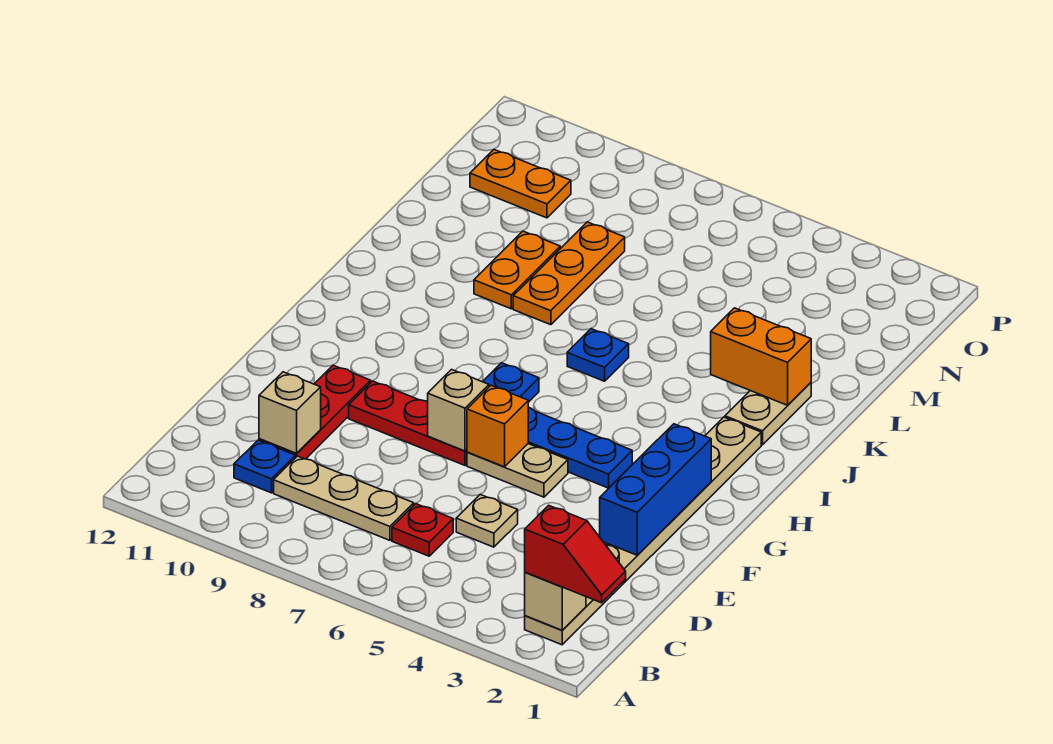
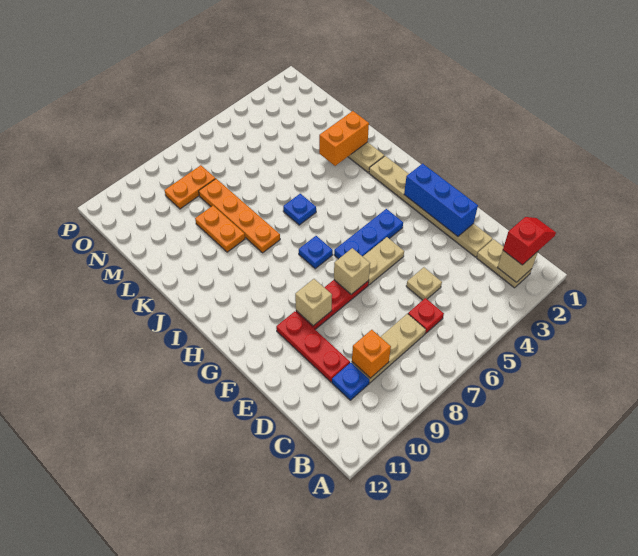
tan brick D10 level 2 -> tan brick F9 level 2
orange brick F6 level 2 -> orange brick C9 level 2
orange plate K8:M8 level 1 -> orange plate J8:M8 level 1
orange plate N10:N11 level 1 -> orange plate N8:N9 level 1

